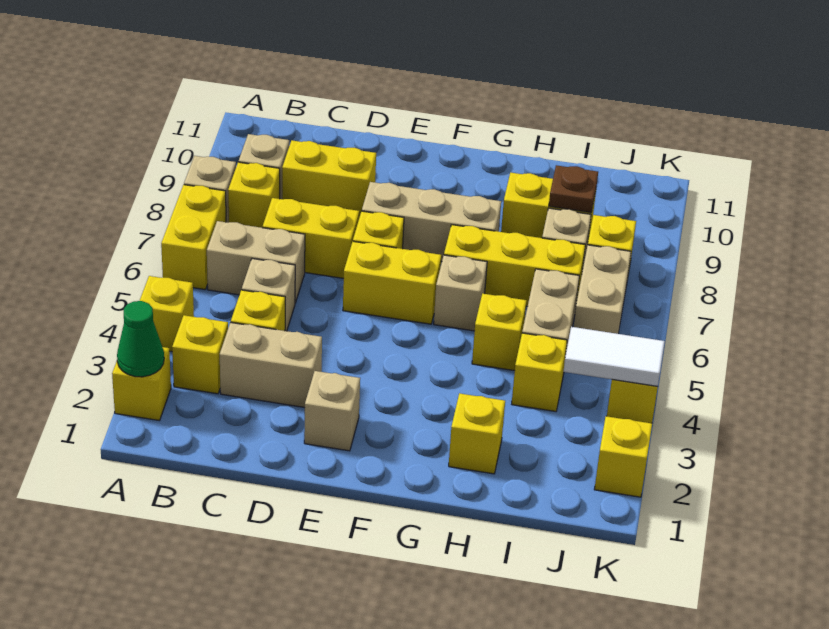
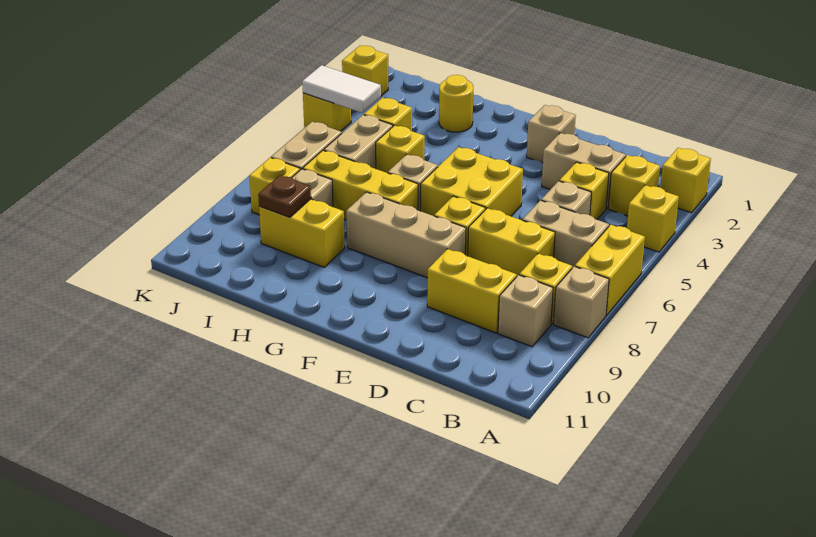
green cone A2 level 2 -> none
yellow brick E6:F6 level 1 -> yellow brick E5:F6 level 1
yellow brick H2 level 1 -> yellow round brick H2 level 1

